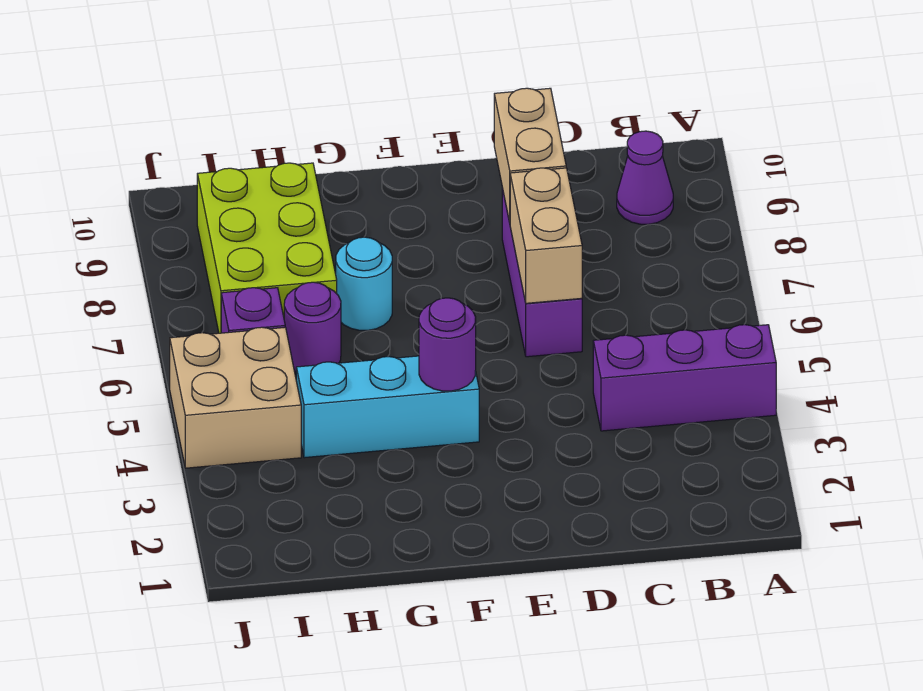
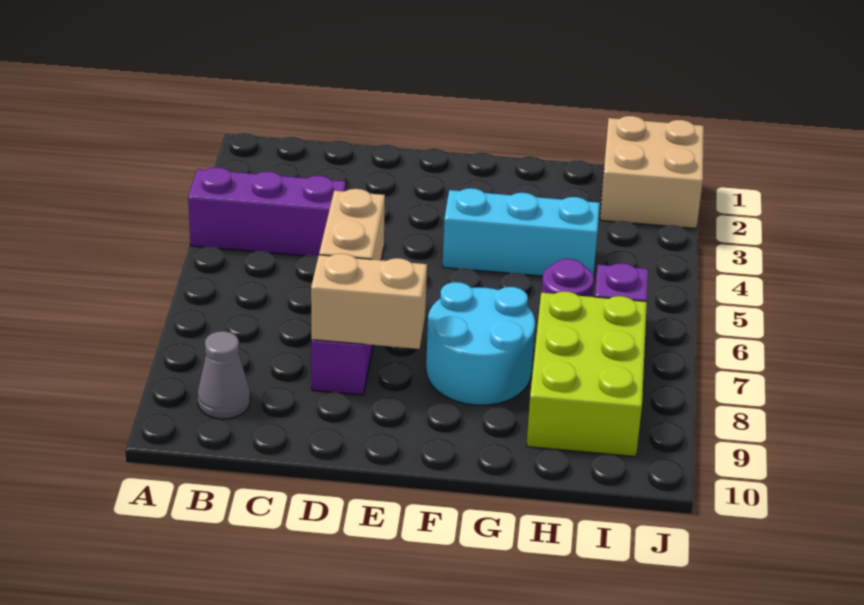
purple cone B9 level 1 -> grey cone B9 level 1
tan brick D8:D9 level 2 -> tan brick D8:E8 level 2
purple round brick F4 level 2 -> none
cyan round brick G7 level 1 -> cyan round brick F7:G8 level 1
tan brick I4:J5 level 1 -> tan brick I1:J2 level 1

